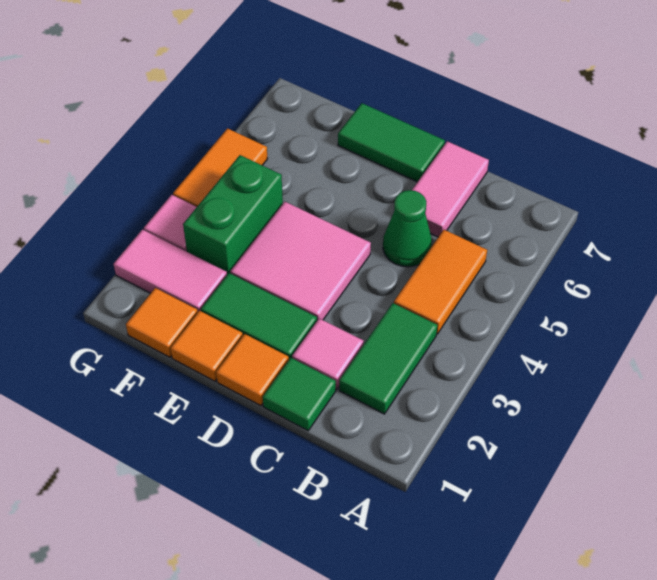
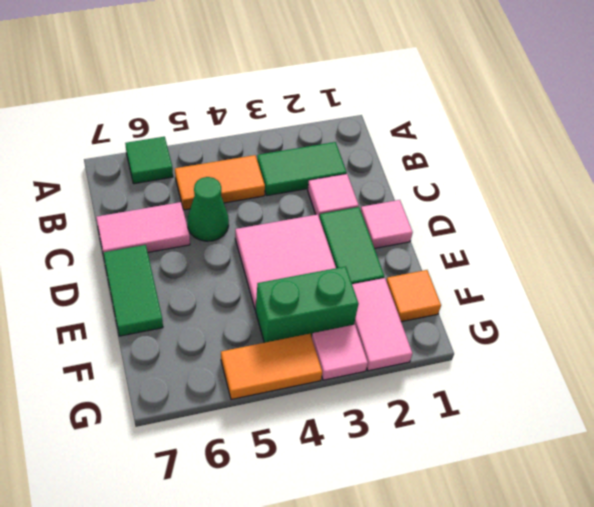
green tile C1 level 1 -> green tile A6 level 1
orange tile D1 level 1 -> pink tile D1 level 1
orange tile E1 level 1 -> none

